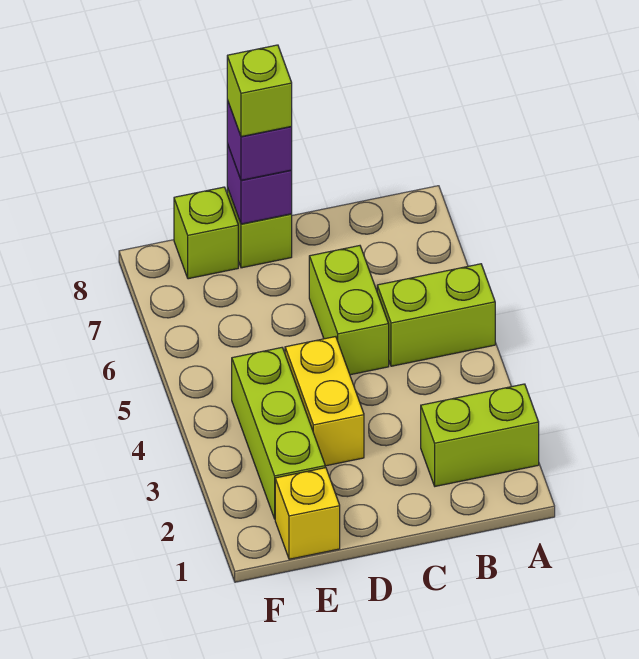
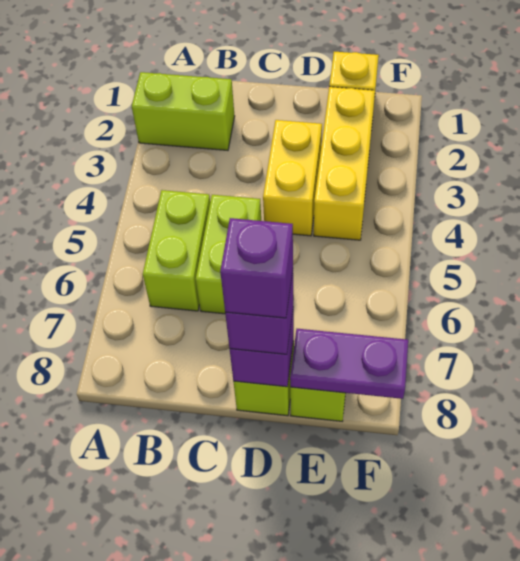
lime brick A5:B5 level 1 -> lime brick B5:B6 level 1
lime brick D8 level 4 -> purple brick D8 level 4
lime brick E2:E4 level 1 -> yellow brick E2:E4 level 1
none -> purple plate E8:F8 level 2

